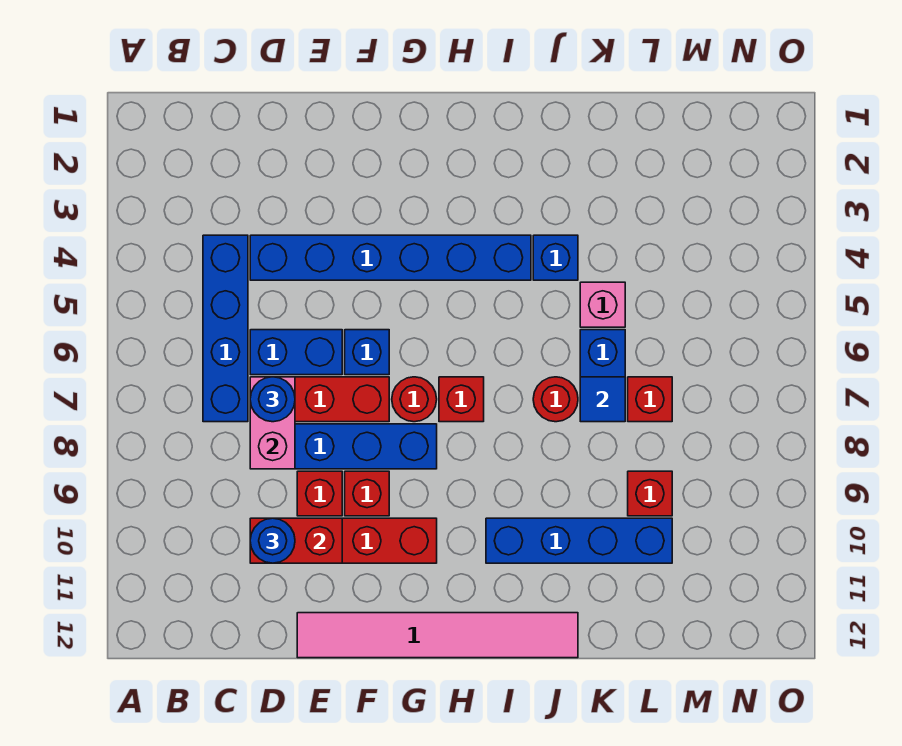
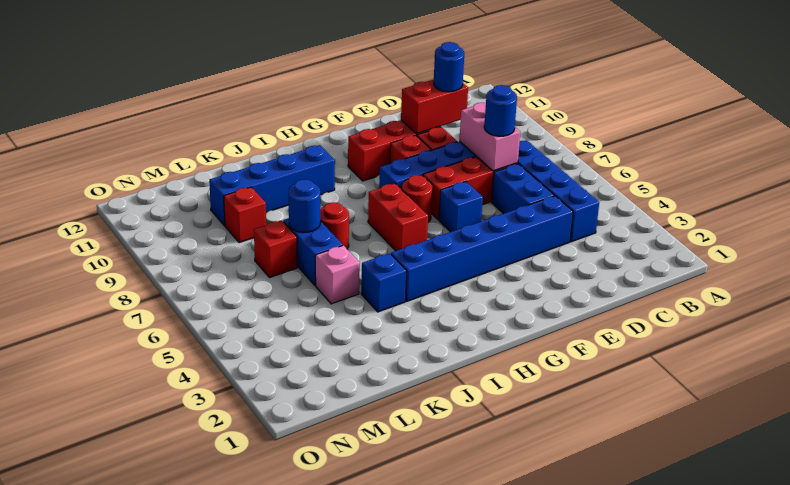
blue brick D6:E6 level 1 -> blue brick D5:D6 level 1
pink tile E12:J12 level 1 -> none
red brick H7 level 1 -> red brick H6:H7 level 1
blue tile K7 level 2 -> blue round brick K7 level 2

